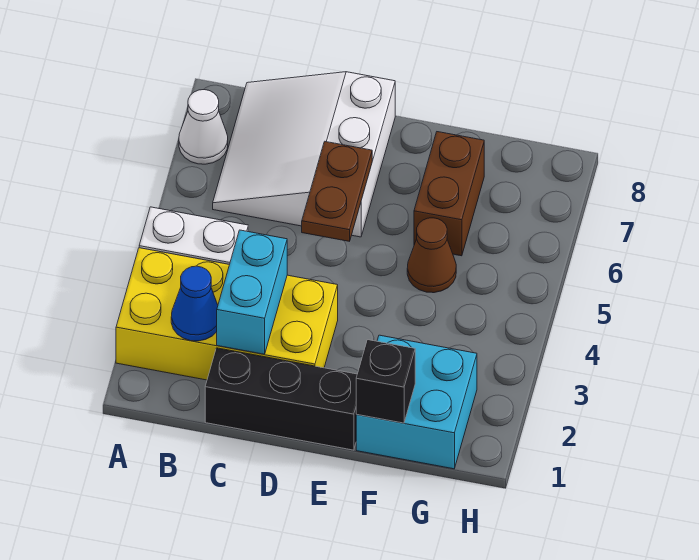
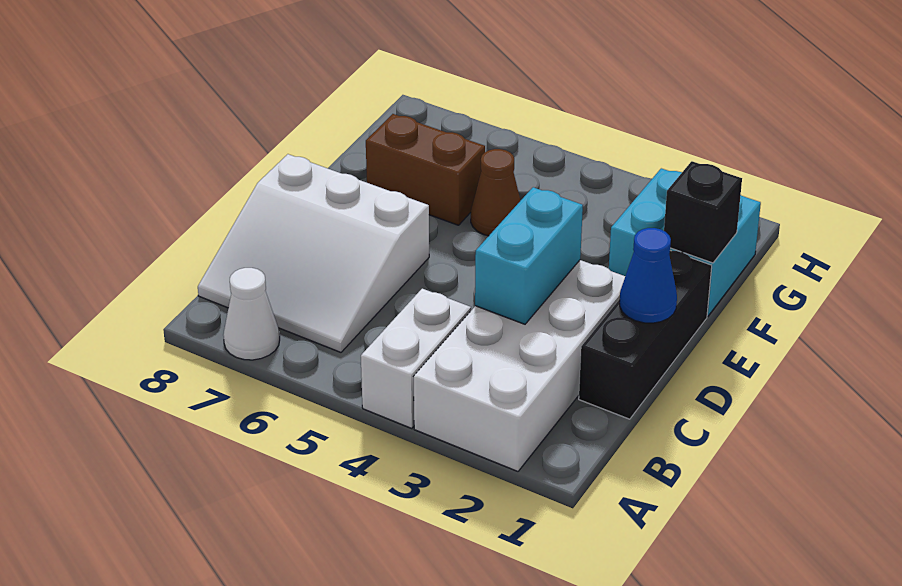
yellow brick A2:D3 level 1 -> white brick A2:D3 level 1
blue cone B2 level 2 -> blue cone D1 level 2
cyan brick C2:C3 level 2 -> cyan brick C3:D3 level 2
brown plate D5:D6 level 2 -> none

